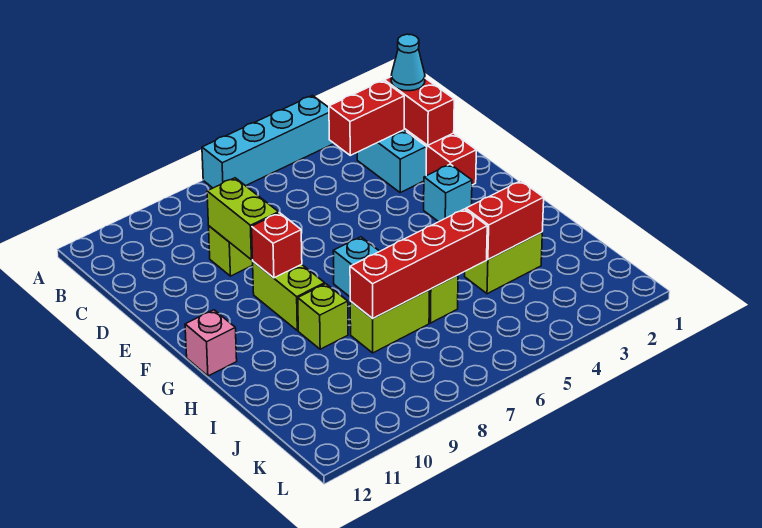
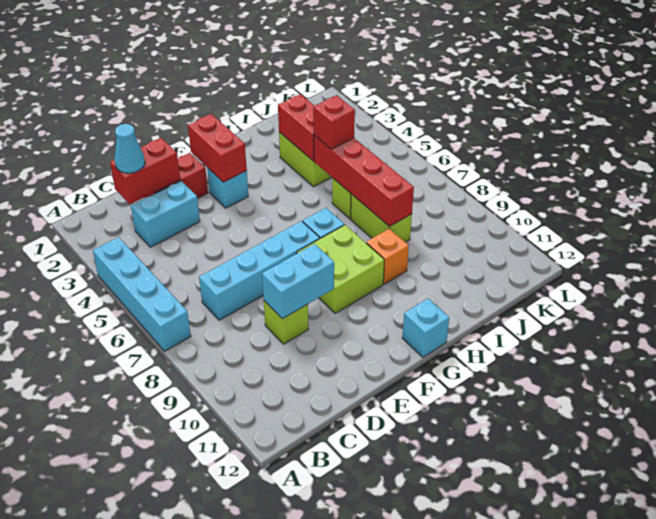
red brick C3:C4 level 2 -> red brick F2:F3 level 2
none -> cyan brick C7:F7 level 1
lime brick D9:E9 level 2 -> cyan brick D9:E9 level 2
lime brick F9:G9 level 1 -> lime brick F8:G9 level 1
red brick F9 level 2 -> red brick I5 level 3
pink brick G12 level 1 -> cyan brick G12 level 1
lime brick H9 level 1 -> orange brick H9 level 1

